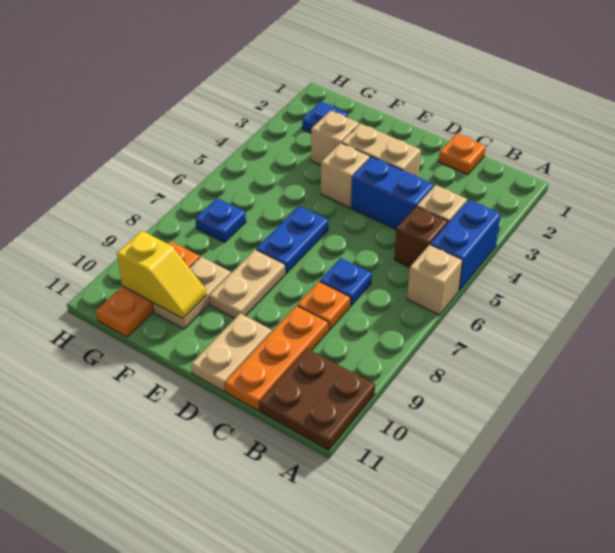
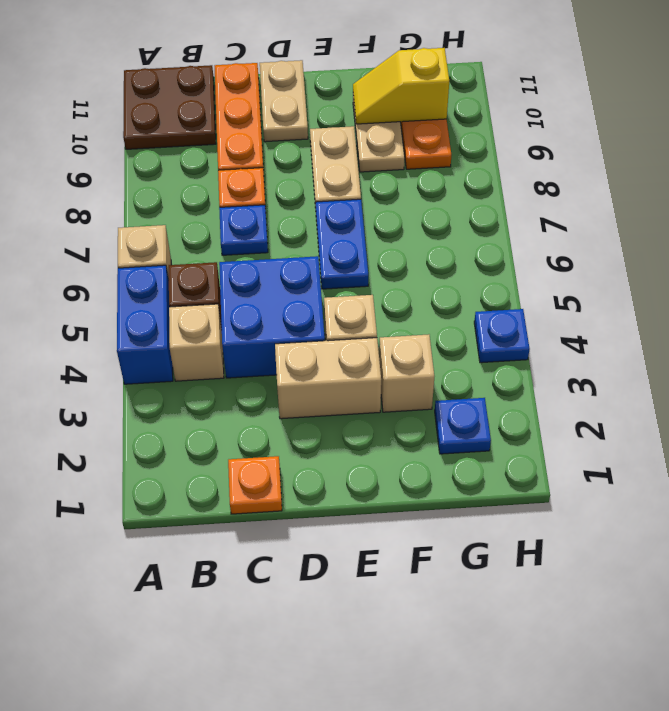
blue brick C4:D4 level 1 -> blue brick C4:D5 level 1
blue plate G7 level 1 -> blue plate H4 level 1

